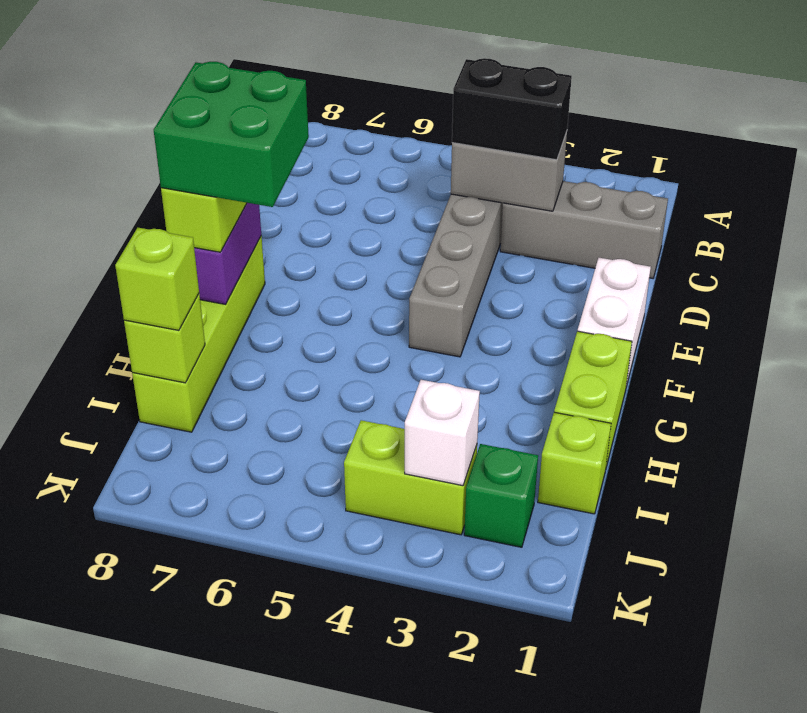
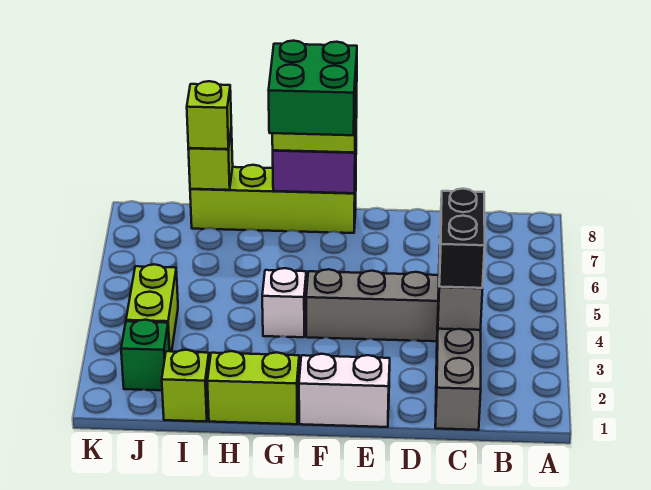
white brick J3 level 2 -> white brick G4 level 1

